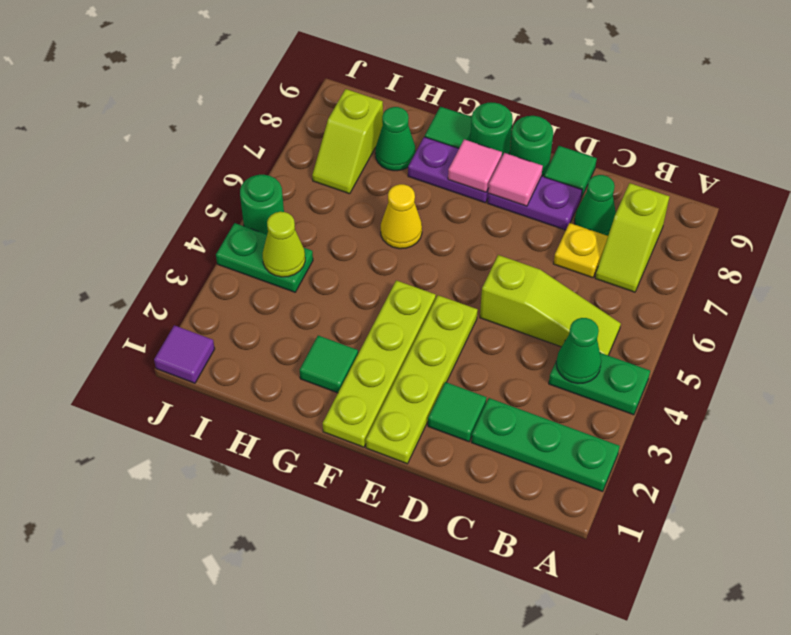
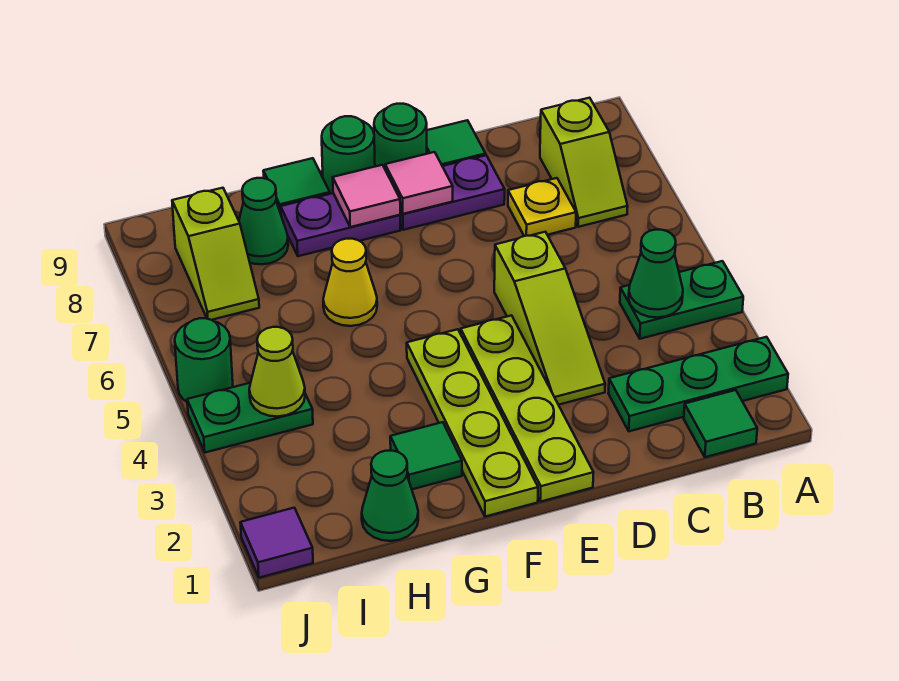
lime slope B5:D5 level 1 top D -> lime slope D3:D5 level 1 top 5
green cone C8 level 1 -> green cone H1 level 1
green tile D2 level 1 -> green tile B1 level 1

